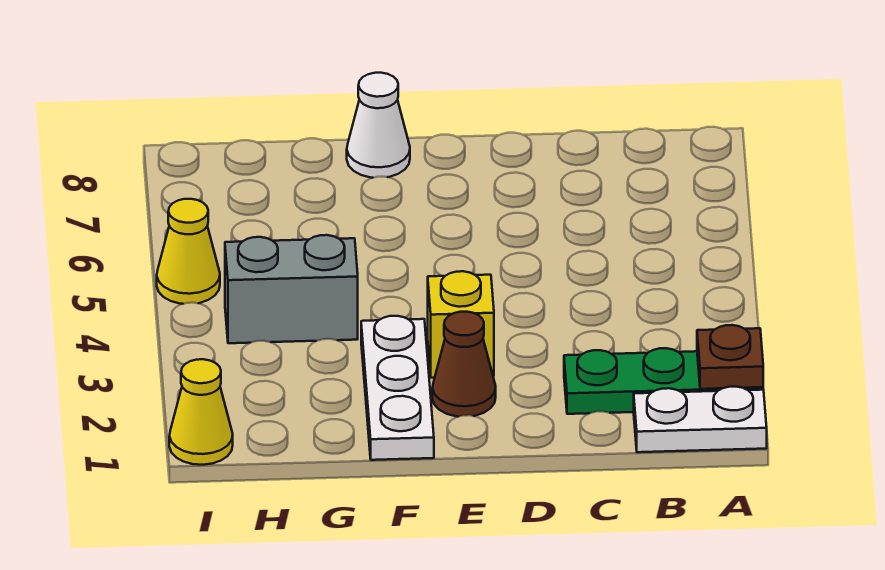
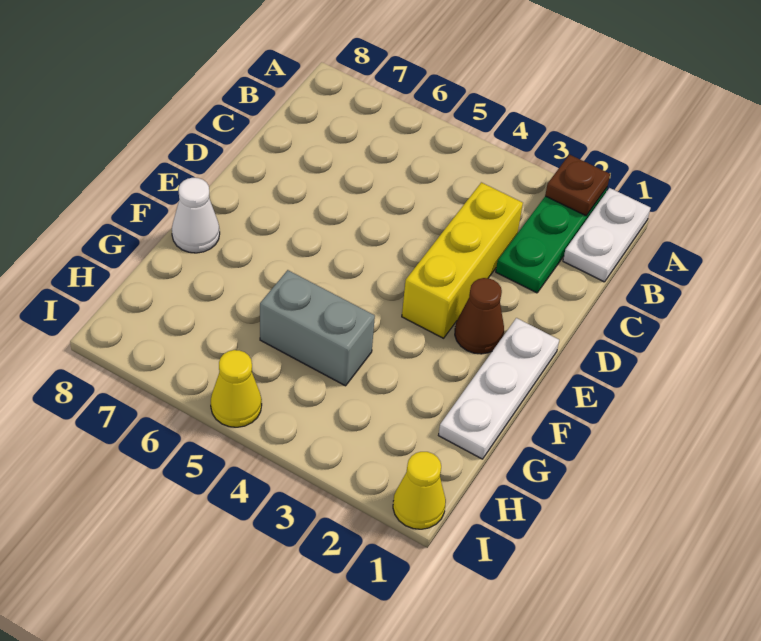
yellow brick E3 level 1 -> yellow brick C3:E3 level 1
white plate F1:F3 level 1 -> white plate E1:G1 level 1
grey brick G4:H4 level 1 -> grey brick G4:G5 level 1

